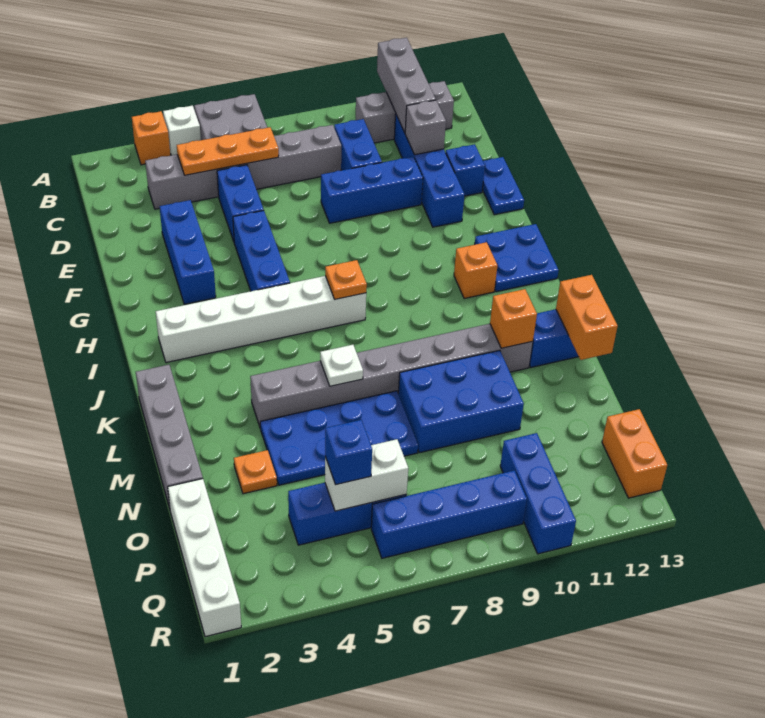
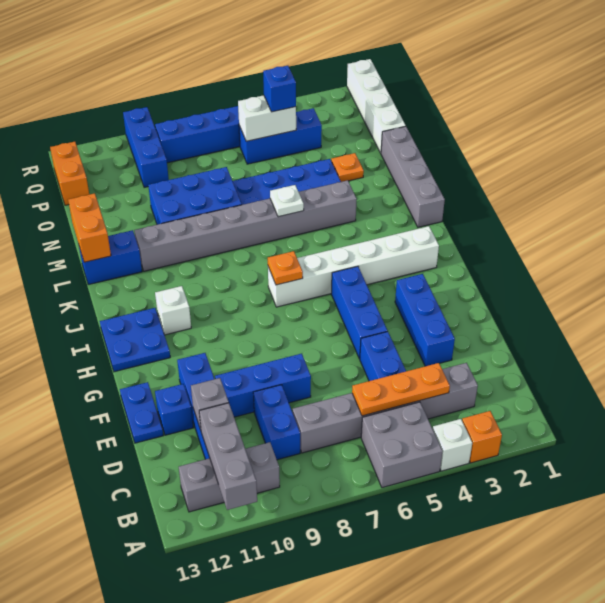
orange brick I11 level 1 -> white brick I11 level 1
orange brick L11 level 2 -> none

